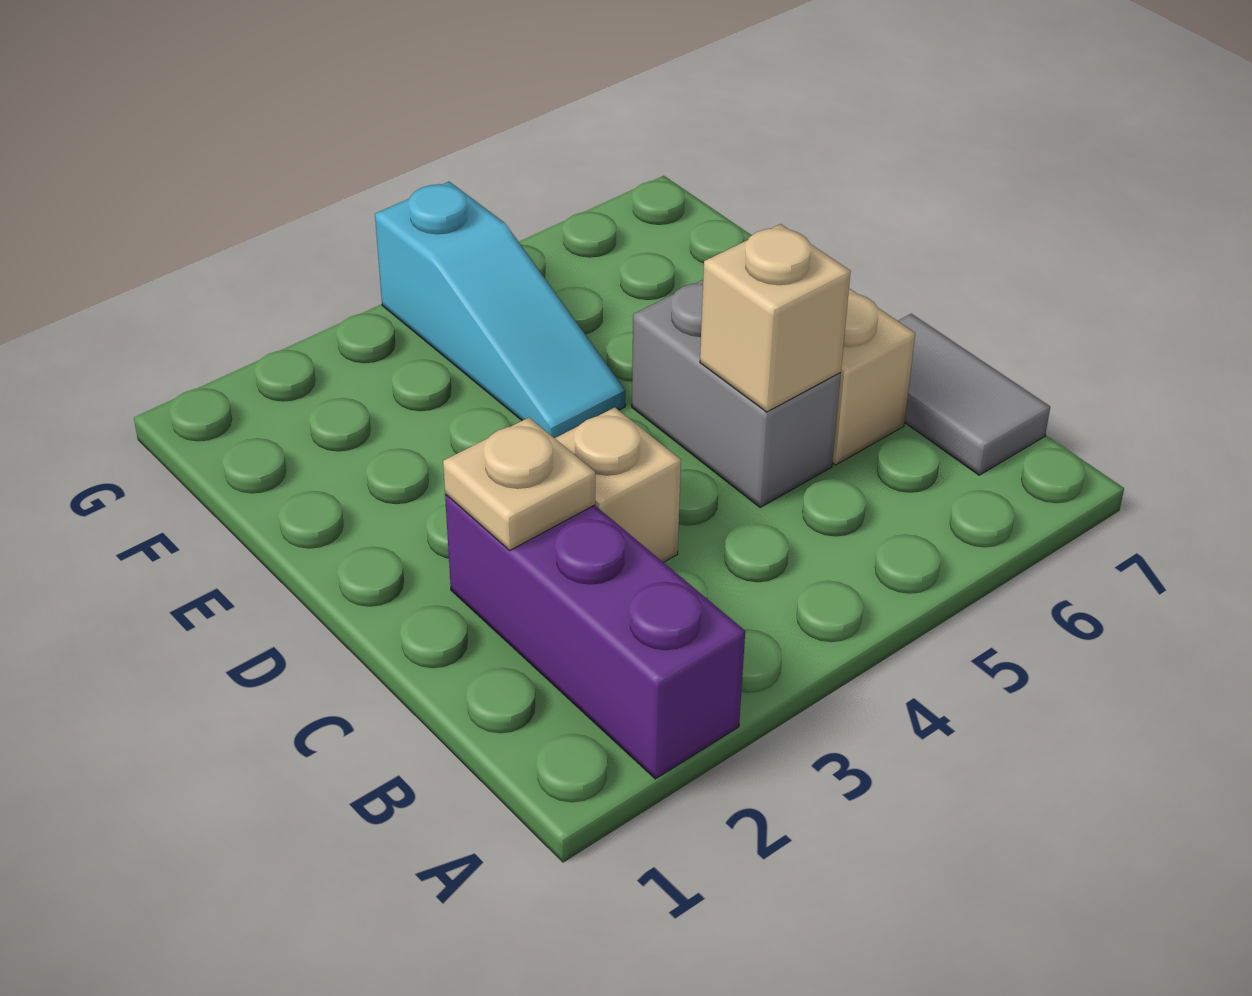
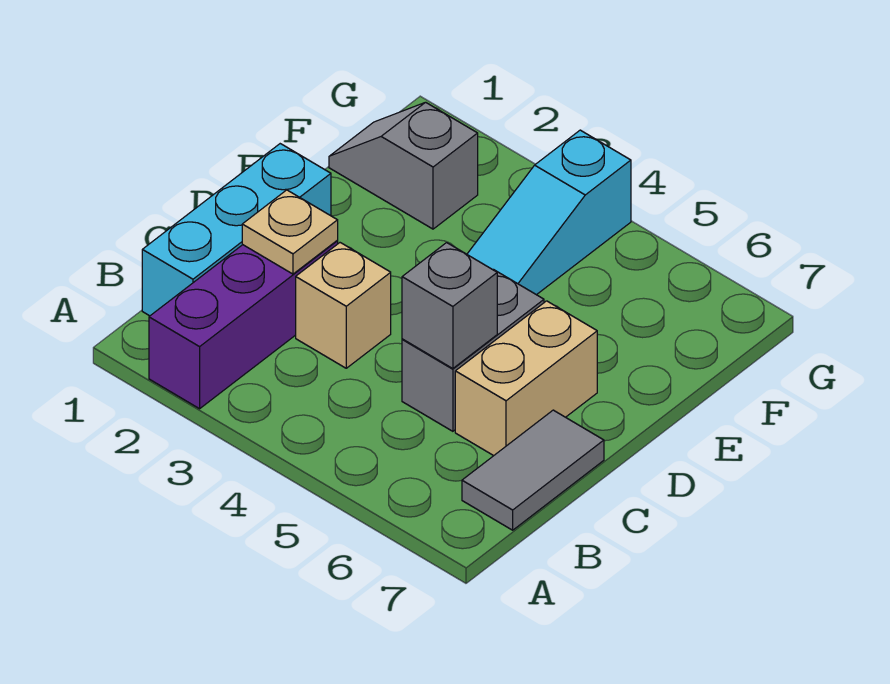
none -> cyan brick B1:D1 level 1
tan brick C5 level 2 -> grey brick C5 level 2
none -> grey slope F1:F2 level 1 top 2

